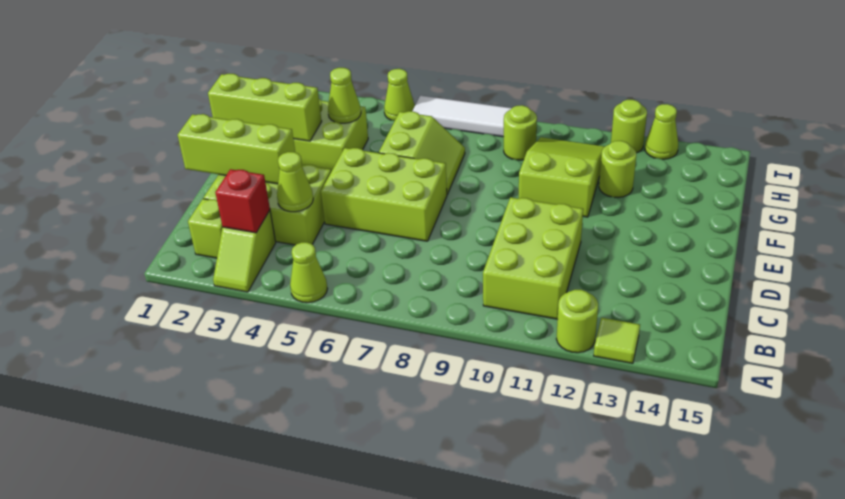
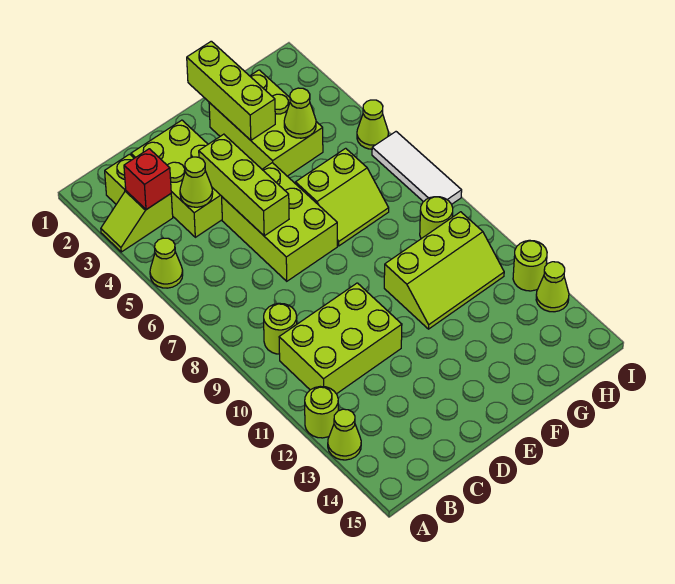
lime tile A13 level 1 -> lime cone A13 level 1
lime brick D1:D3 level 2 -> lime brick D4:D6 level 2
lime slope F10:H11 level 1 top F -> lime slope F10:H11 level 1 top 10
lime round brick G12 level 1 -> lime round brick B9 level 1

